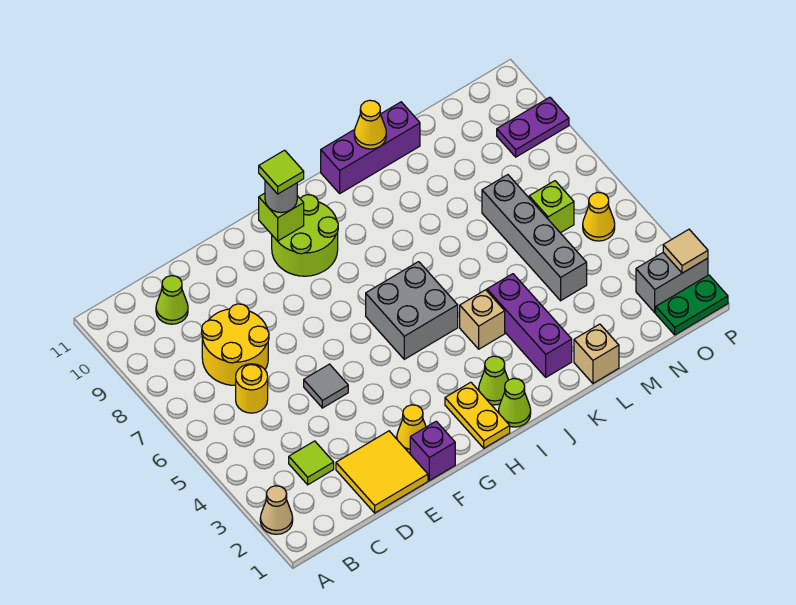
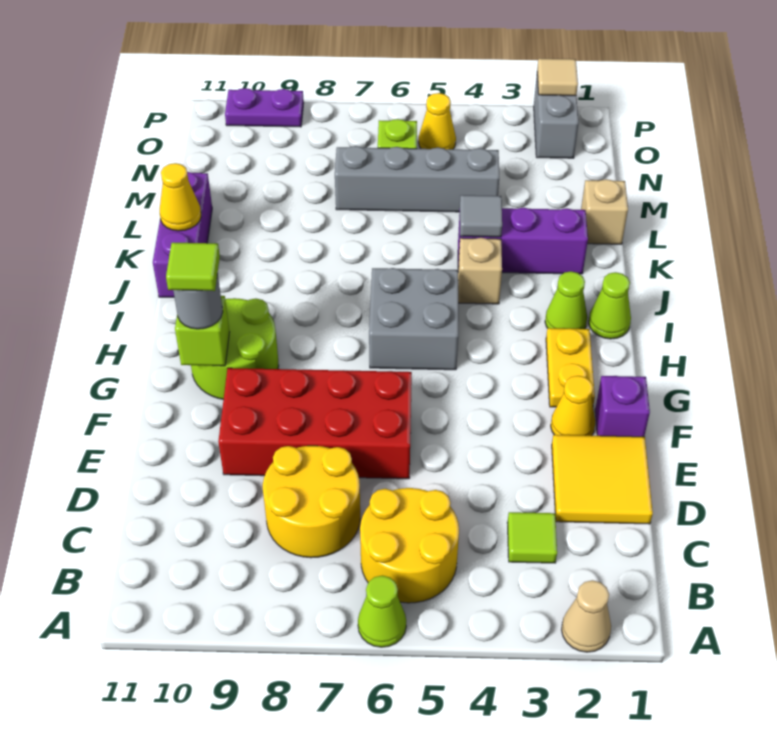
yellow round brick C6 level 1 -> yellow round brick B5:C6 level 1
lime cone C10 level 1 -> lime cone A6 level 1
grey tile E5 level 1 -> grey tile K4 level 2
none -> red brick E6:F9 level 1
yellow plate H1:H2 level 1 -> yellow plate G2:H2 level 1
green plate O1:P1 level 1 -> none
purple plate O9:P9 level 1 -> purple plate P9:P10 level 1

